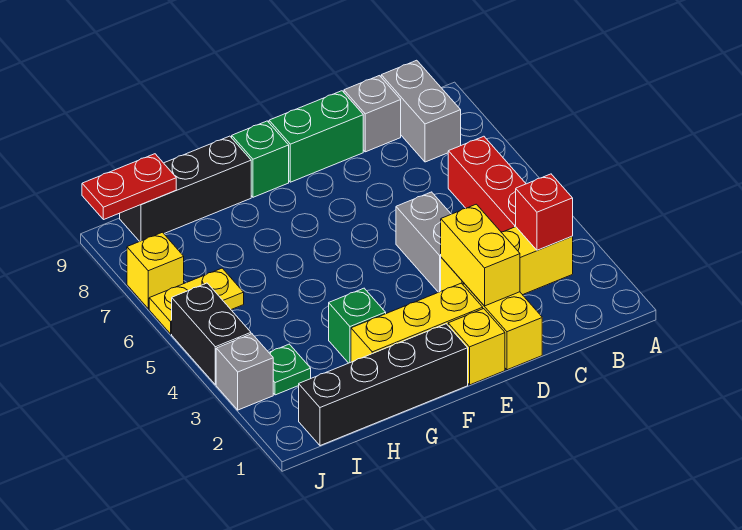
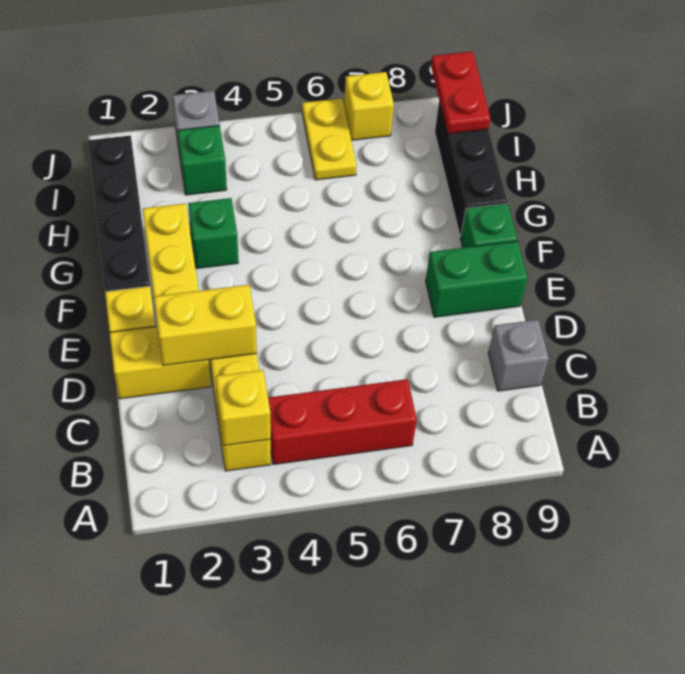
red brick B3 level 2 -> yellow brick B3 level 2
grey brick B8:B9 level 1 -> none
grey brick D4:D5 level 1 -> none
green brick D9:E9 level 1 -> green brick E8:E9 level 1
green plate I3 level 1 -> green brick I3 level 1
black brick J4:J5 level 1 -> none

